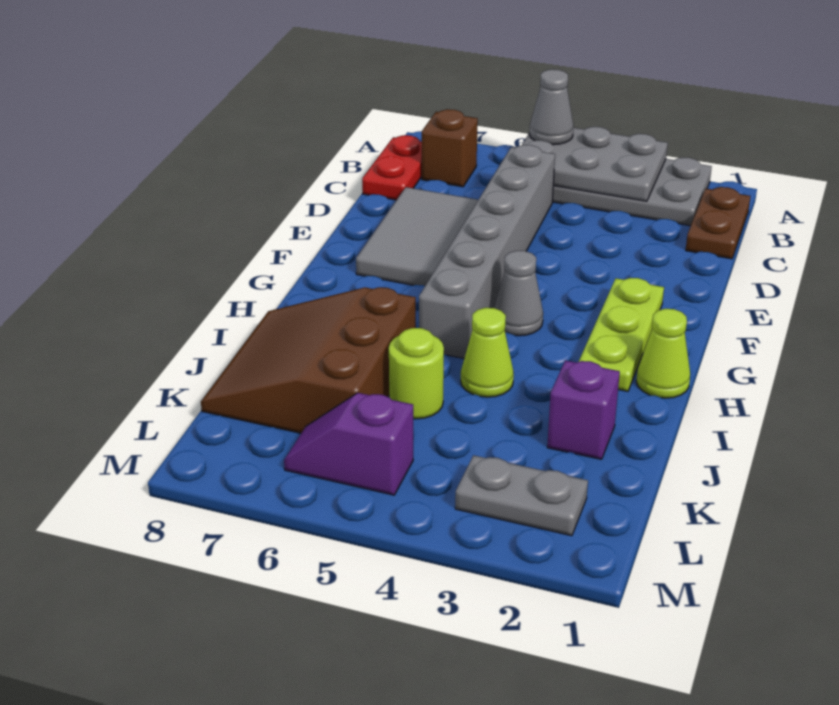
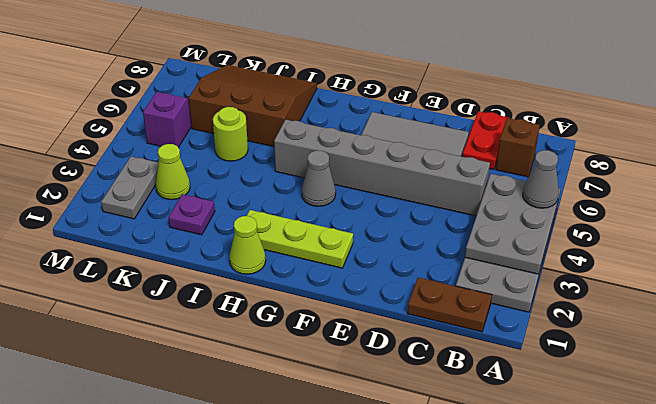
red plate B8:C8 level 1 -> red plate C7:C8 level 1
lime cone I4 level 1 -> lime cone K3 level 1
purple brick J2 level 1 -> purple plate J2 level 1

